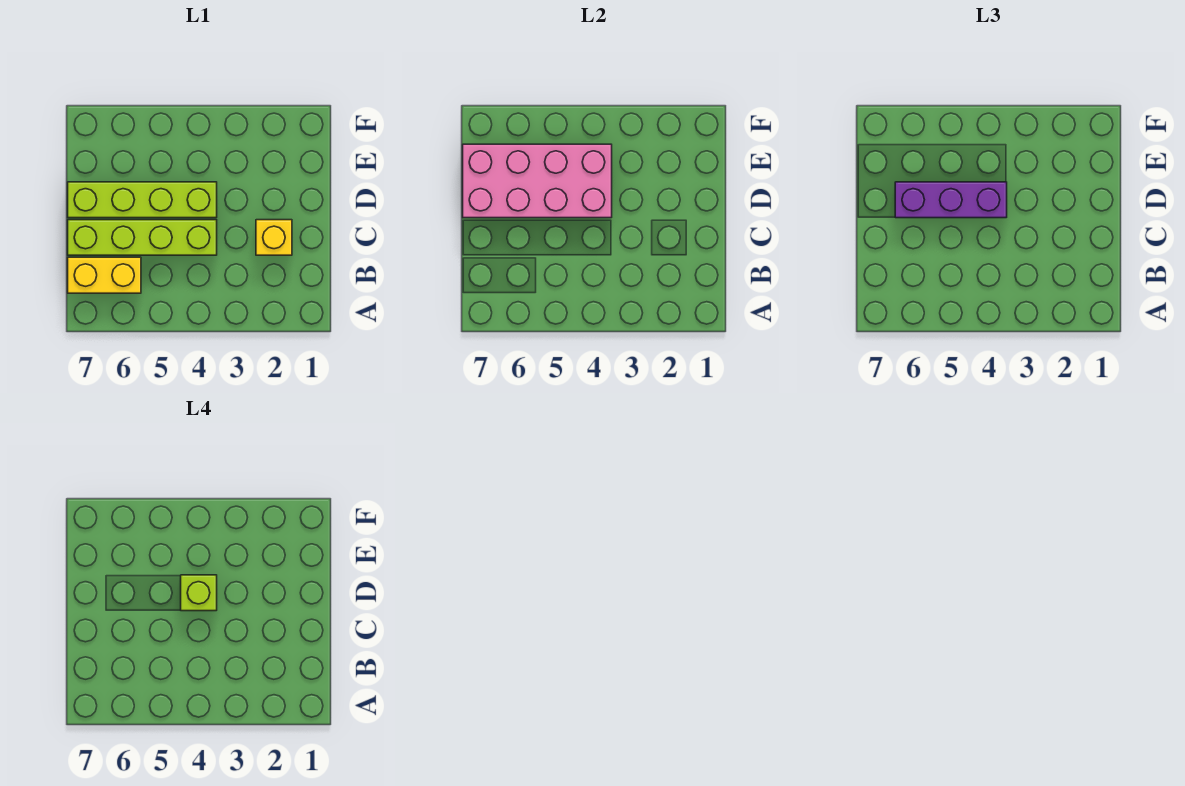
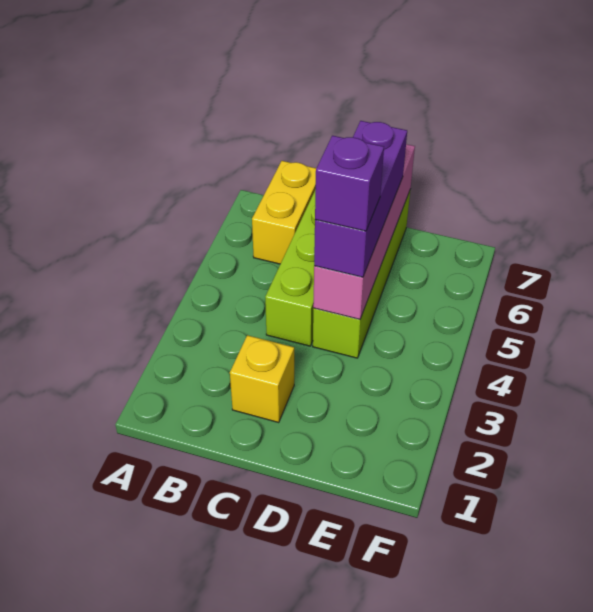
pink brick D4:E7 level 2 -> pink brick D4:D7 level 2
lime brick D4 level 4 -> purple brick D4 level 4

